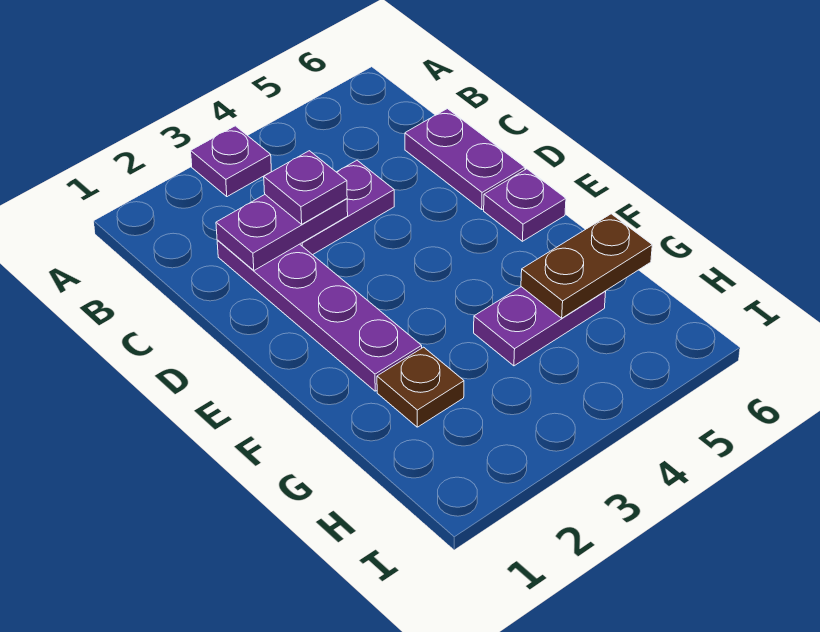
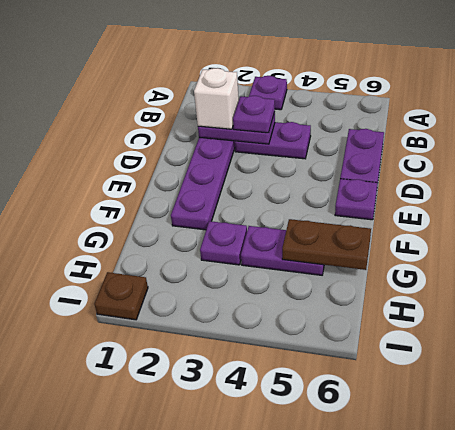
none -> white brick C2 level 3
brown plate G2 level 1 -> brown plate I1 level 1
none -> purple plate G3 level 1

